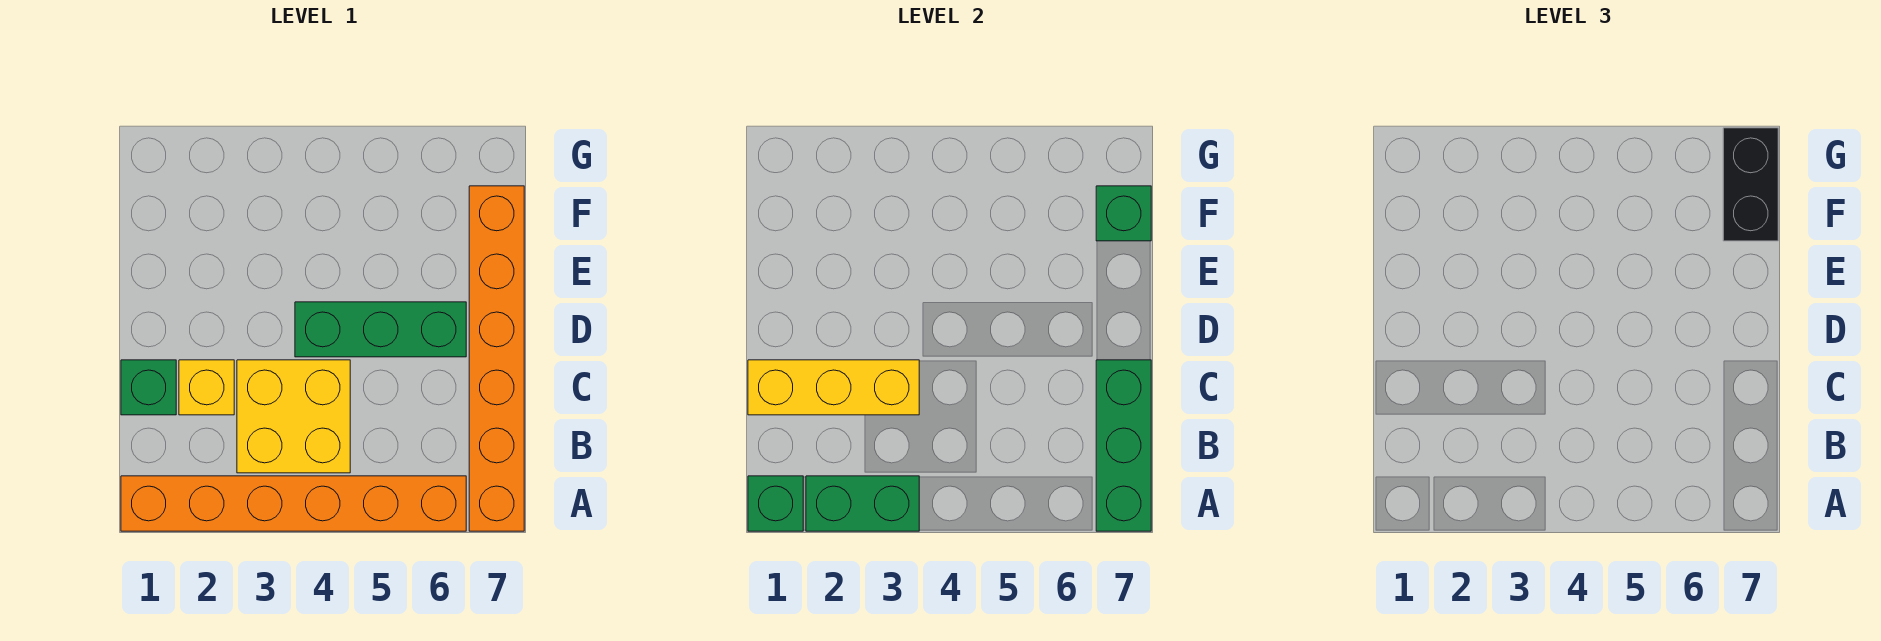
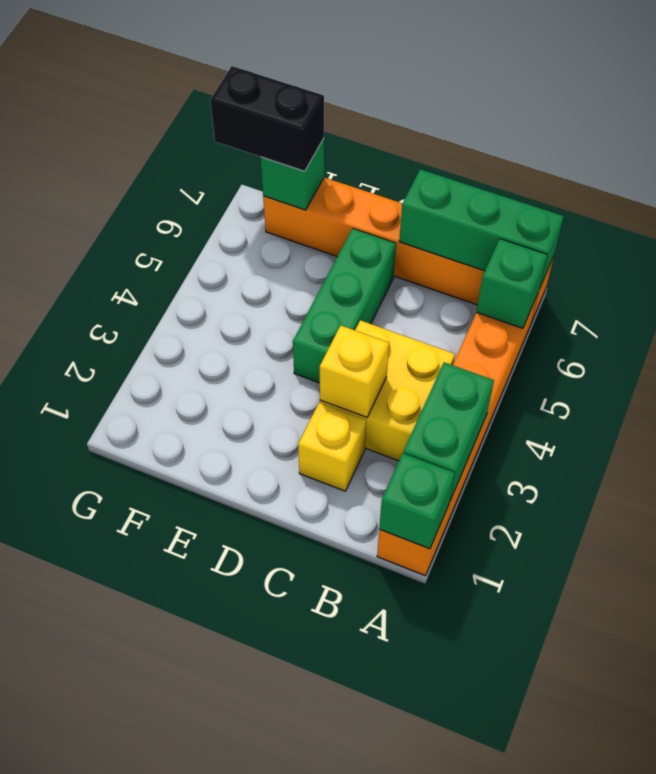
green brick C1 level 1 -> green brick A6 level 2
yellow brick C1:C3 level 2 -> yellow brick C3 level 2

